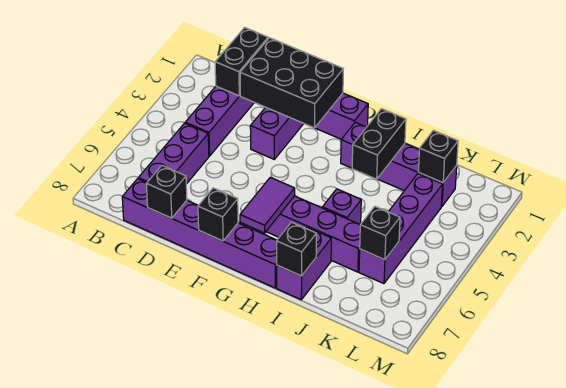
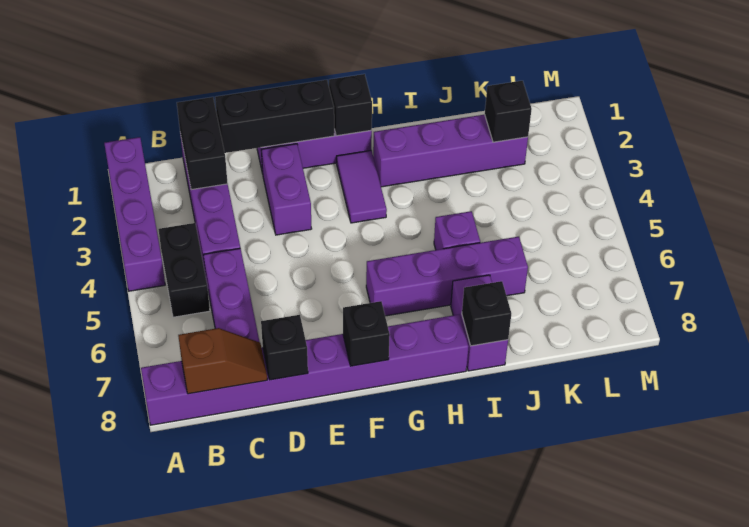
none -> brown slope B8:C8 level 2 top B
purple brick C8:H8 level 1 -> purple brick A8:H8 level 1
black brick D1:F2 level 2 -> black brick D1:F1 level 2
purple tile G6:G7 level 2 -> purple tile G2:G3 level 1
black brick I2:I3 level 2 -> black brick B4:B5 level 1
purple brick K3:K6 level 1 -> purple brick A1:A4 level 1
black brick K6 level 2 -> black brick G1 level 2

